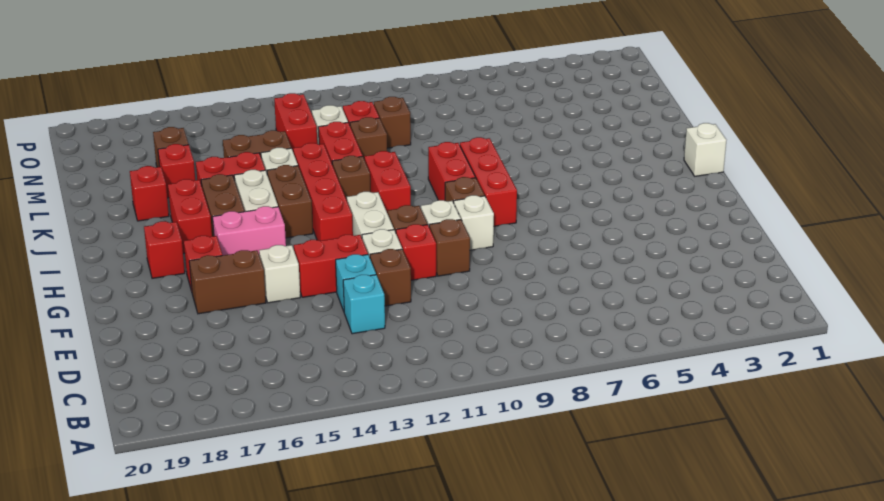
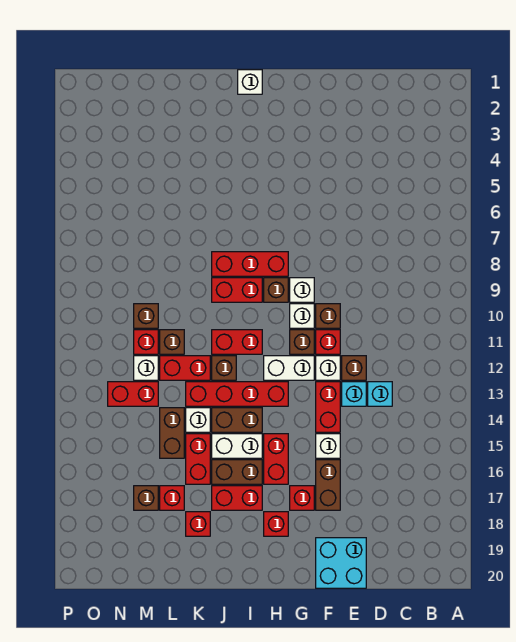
none -> cyan brick E19:F20 level 1
pink brick H15:H16 level 1 -> red brick H15:H16 level 1

